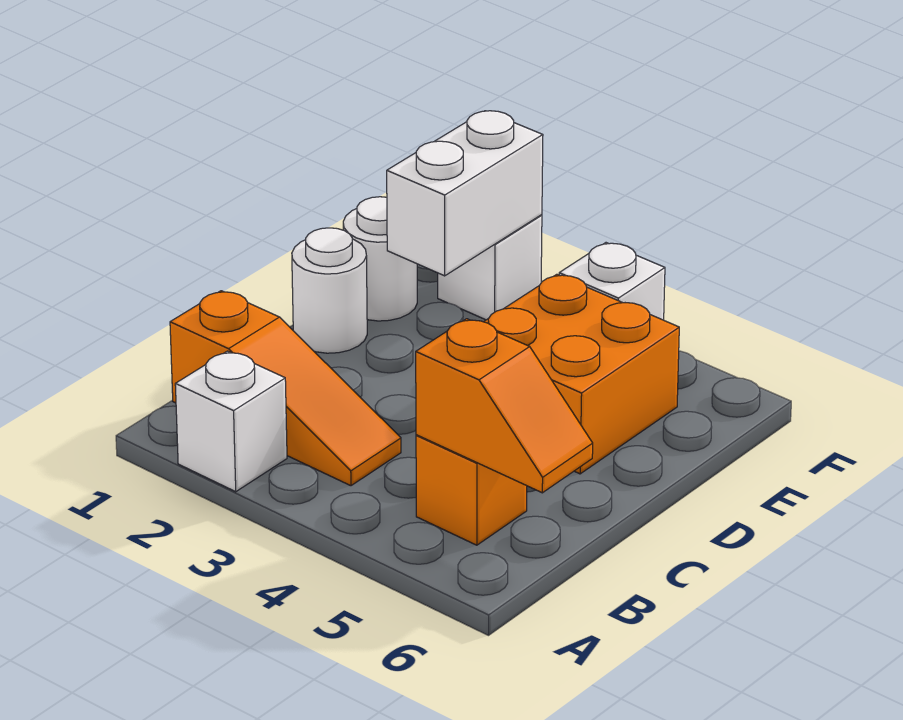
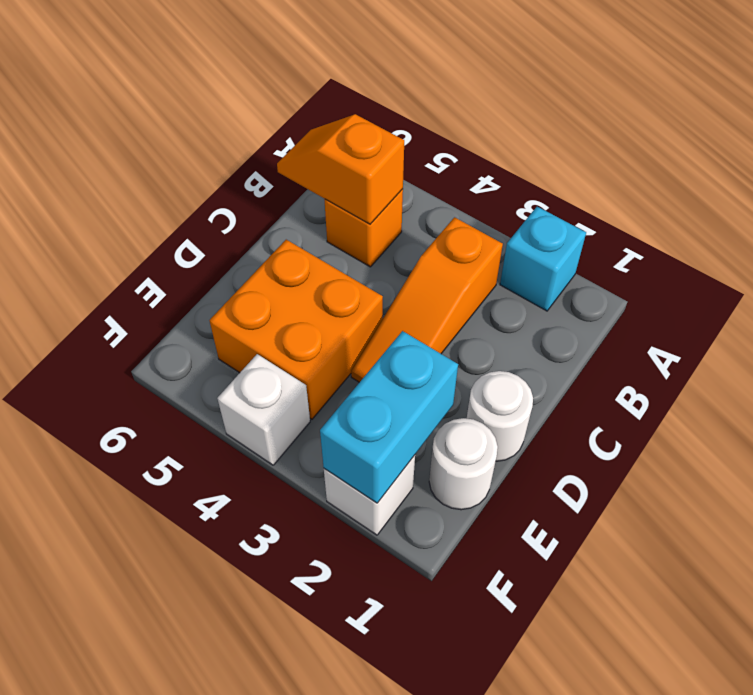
white brick A2 level 1 -> cyan brick A2 level 1
orange slope B1:B3 level 1 top 1 -> orange slope B3:D3 level 1 top B
white brick E2:F2 level 2 -> cyan brick E2:F2 level 2

